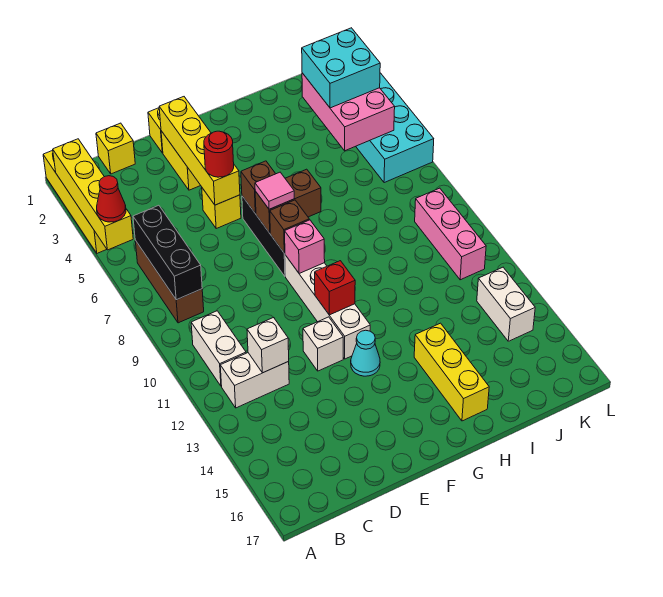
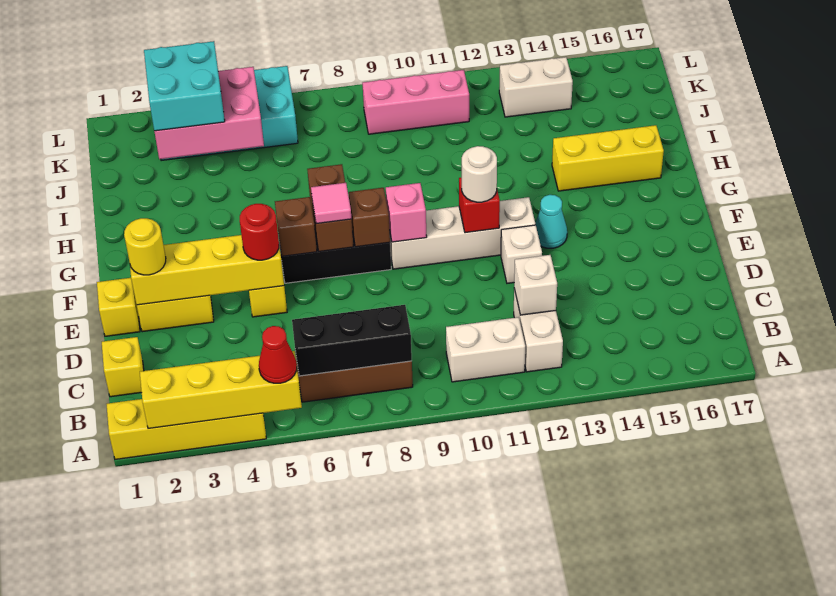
none -> yellow round brick E2 level 3
none -> white round brick F11 level 3

